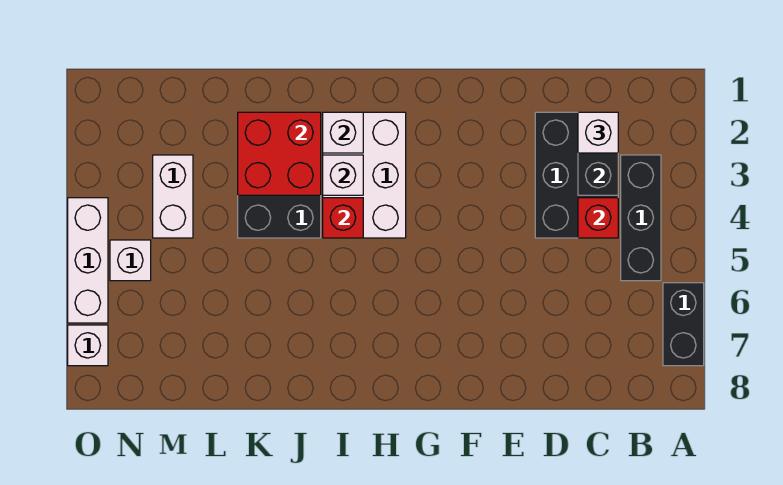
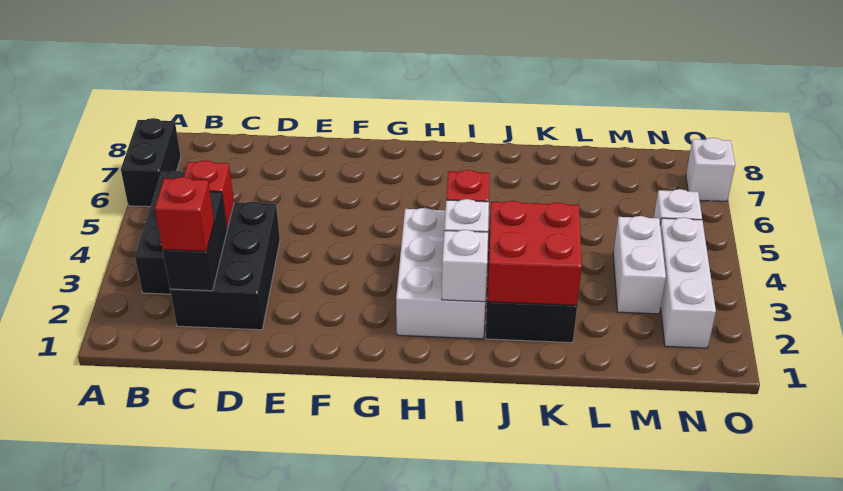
white brick C2 level 3 -> red brick C2 level 3
white brick O4:O6 level 1 -> white brick N2:N4 level 1

